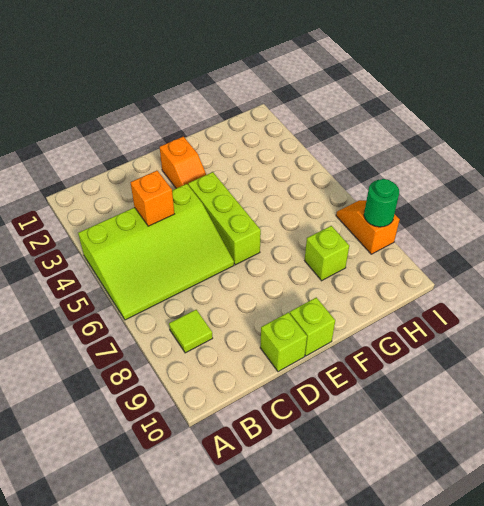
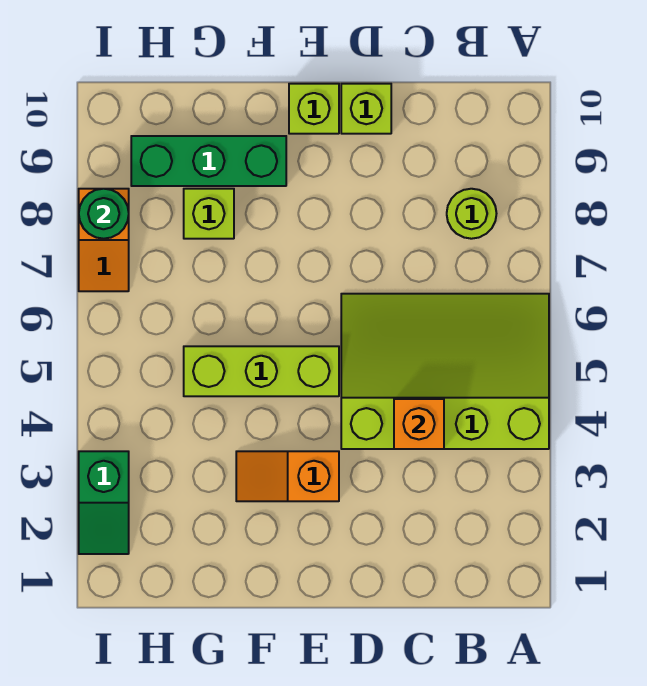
lime tile B8 level 1 -> lime round brick B8 level 1
orange slope E2:E3 level 1 top 2 -> orange slope E3:F3 level 1 top E
lime brick E4:E6 level 1 -> lime brick E5:G5 level 1
none -> green brick F9:H9 level 1
none -> green slope I2:I3 level 1 top 3

